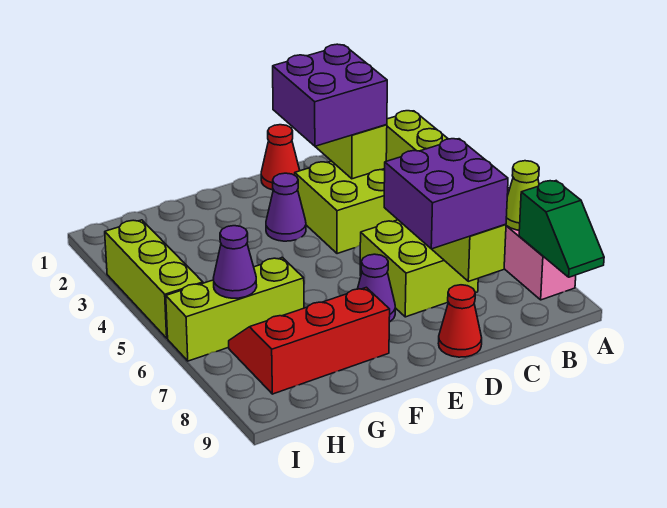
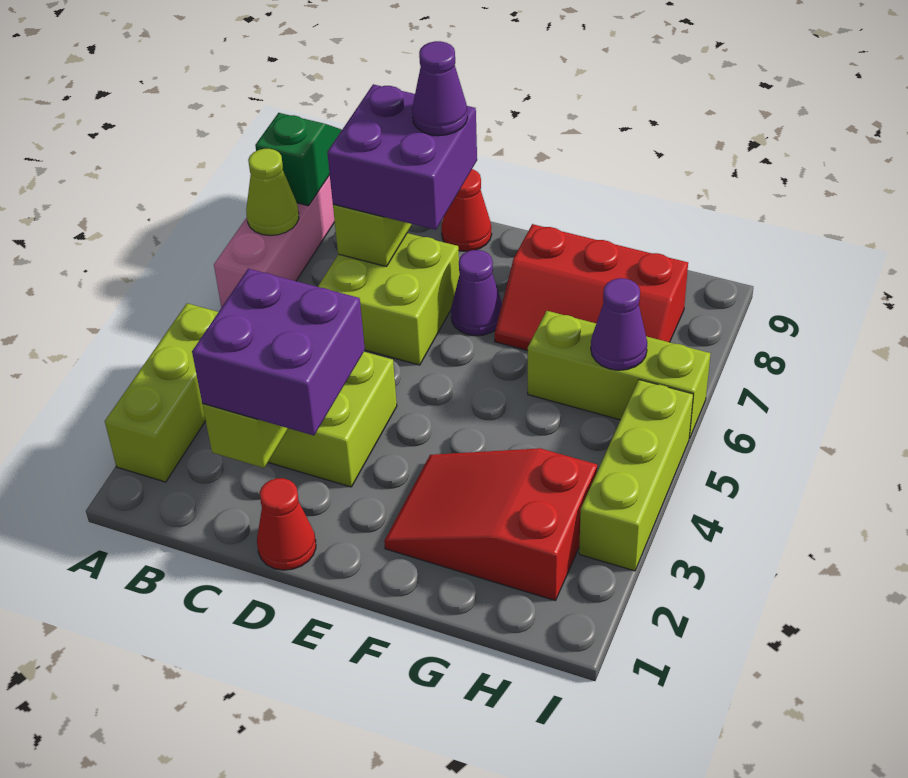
purple cone E3 level 1 -> purple cone D8 level 4
none -> red slope F2:H3 level 1 top H

